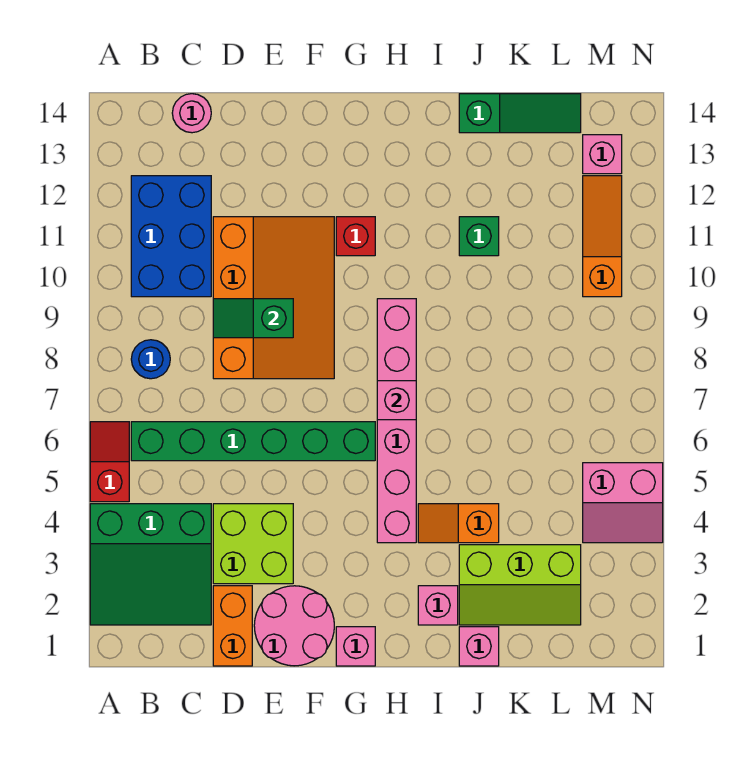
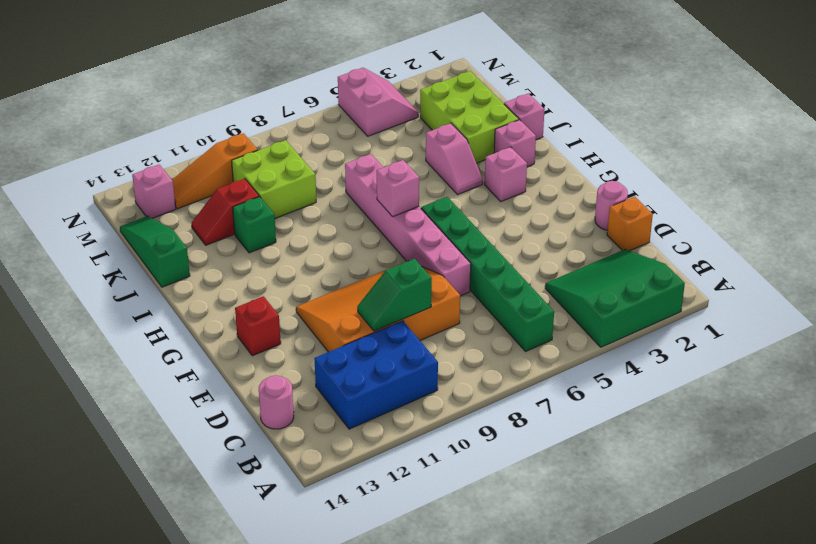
green slope A2:C4 level 1 top 4 -> green slope A2:C4 level 1 top A
red slope A5:A6 level 1 top 5 -> red slope K11:K12 level 1 top 11
blue round brick B8 level 1 -> none
orange brick D1:D2 level 1 -> orange brick D1 level 1
lime brick D3:E4 level 1 -> lime brick K9:L10 level 1
green slope D9:E9 level 2 top E -> green slope D9:D10 level 2 top 9
pink round brick E1:F2 level 1 -> pink round brick E1 level 1
pink brick G1 level 1 -> pink brick H3 level 1
red brick G11 level 1 -> red brick F13 level 1
pink brick H4:H9 level 1 -> pink brick E7:J7 level 1
orange slope I4:J4 level 1 top J -> pink slope I4:J4 level 1 top J
lime slope J2:L3 level 1 top 3 -> lime brick J2:L3 level 1

